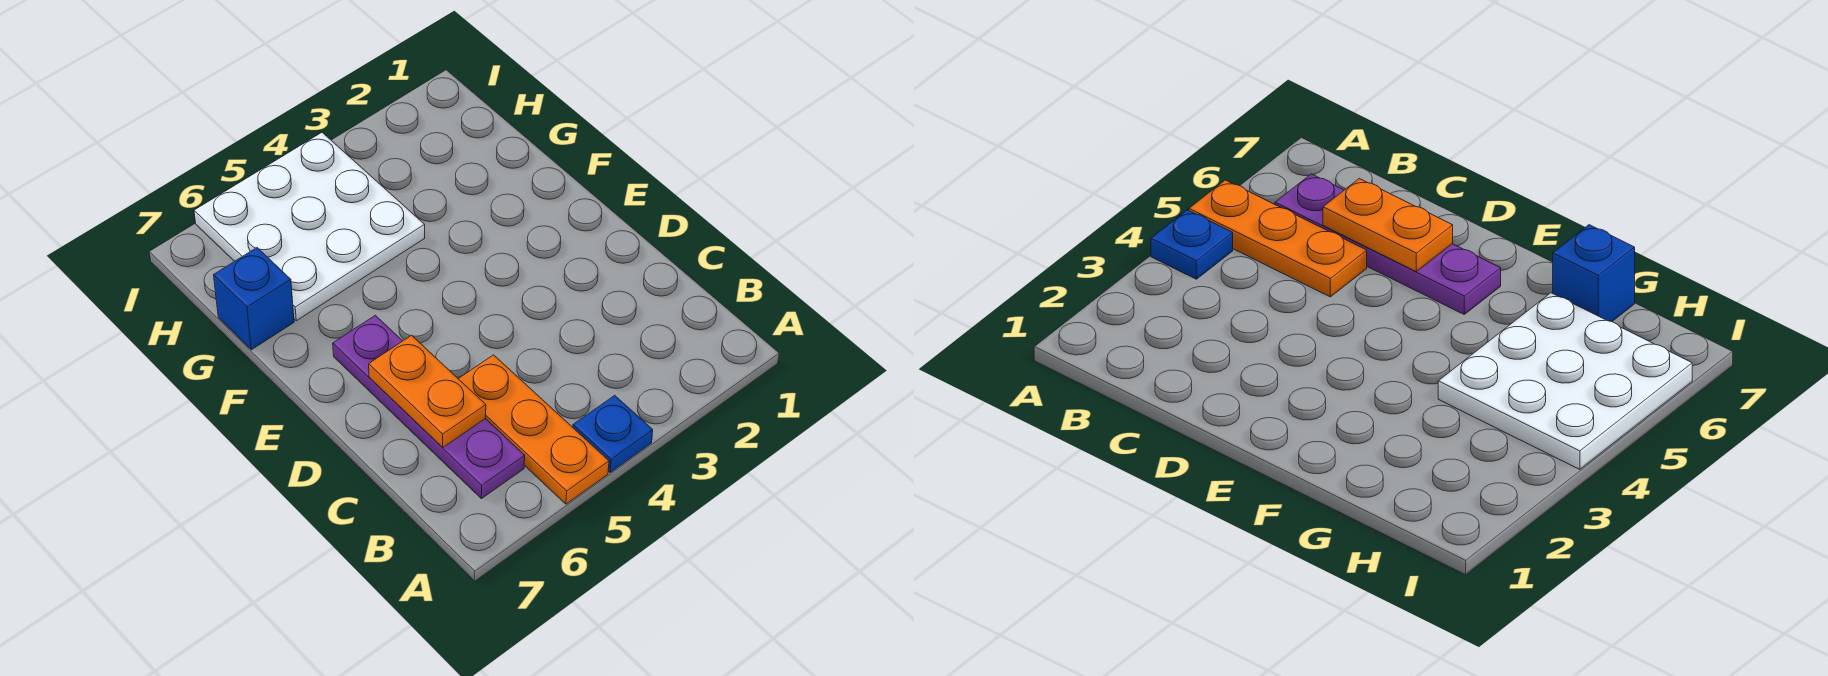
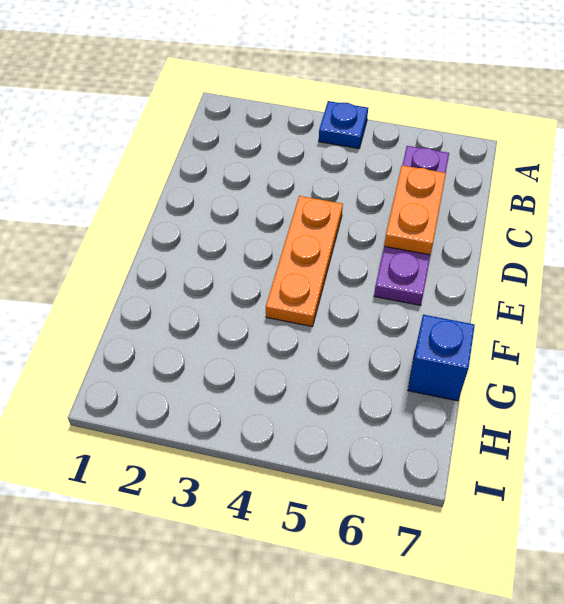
orange plate A5:C5 level 1 -> orange plate D4:F4 level 1
white plate G4:I6 level 1 -> none

